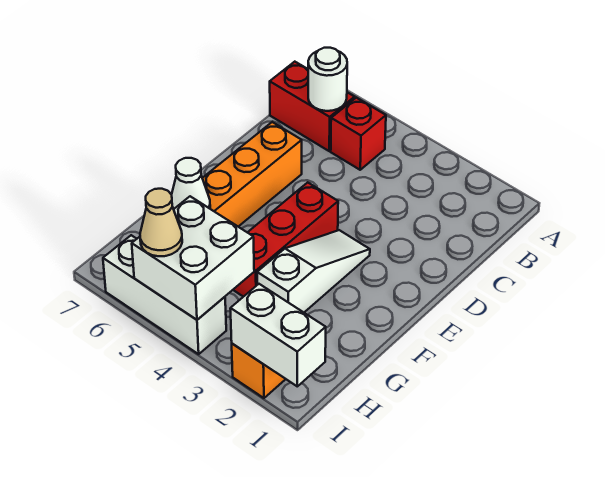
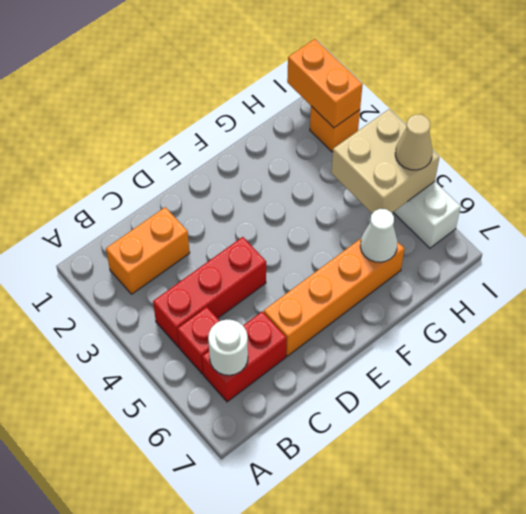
none -> orange brick B2:C2 level 1
red brick B6:B7 level 1 -> red brick B6:C6 level 1
white slope E3:G3 level 1 top G -> none
red brick E4:G4 level 1 -> red brick B4:D4 level 1
white brick H4:I5 level 2 -> tan brick H4:I5 level 2
white brick I1:I2 level 2 -> orange brick I1:I2 level 2

